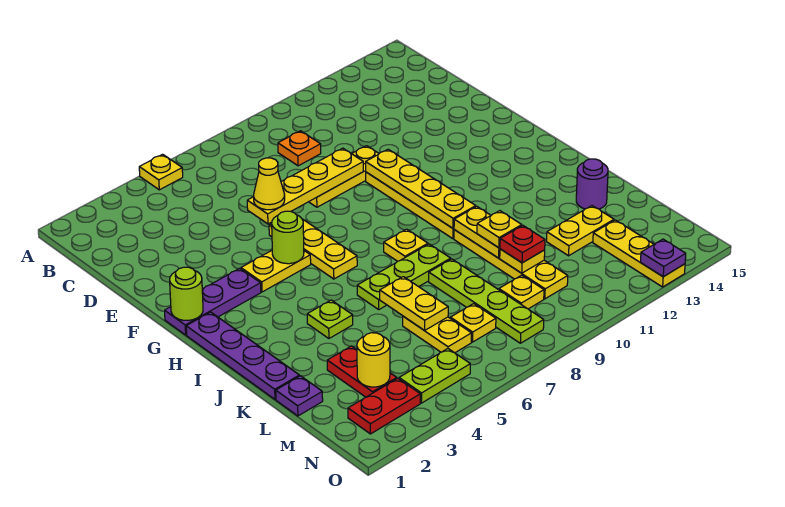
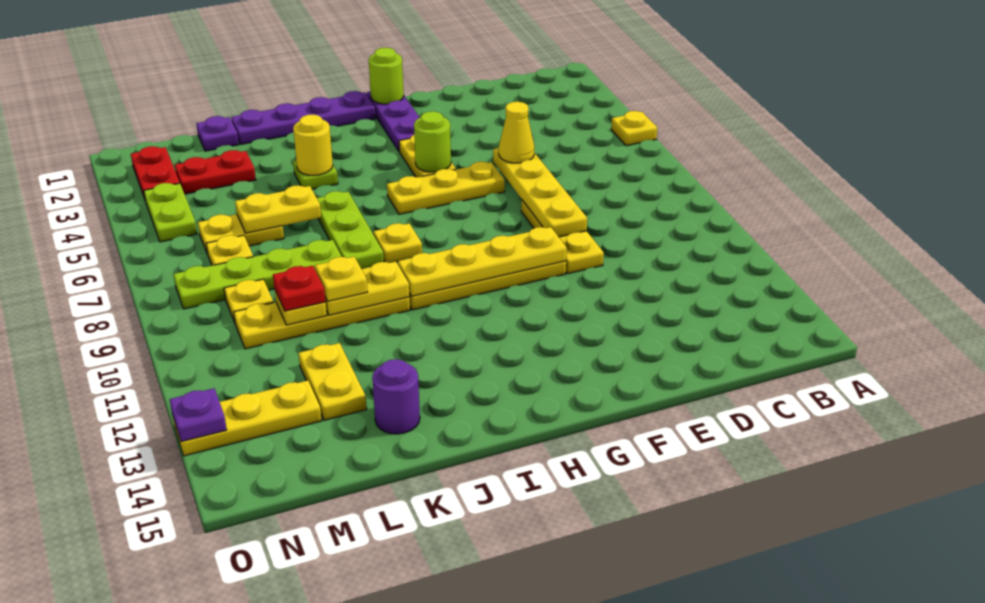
orange plate C9 level 1 -> none
yellow round brick M3 level 2 -> yellow round brick J4 level 2

